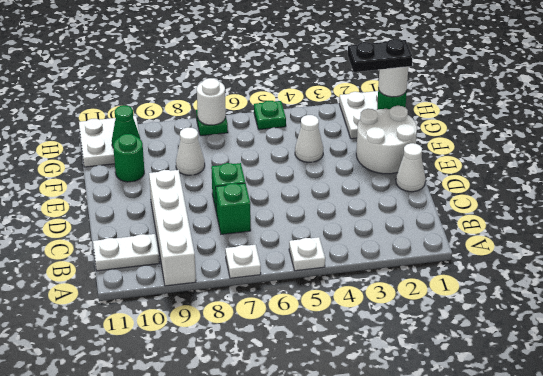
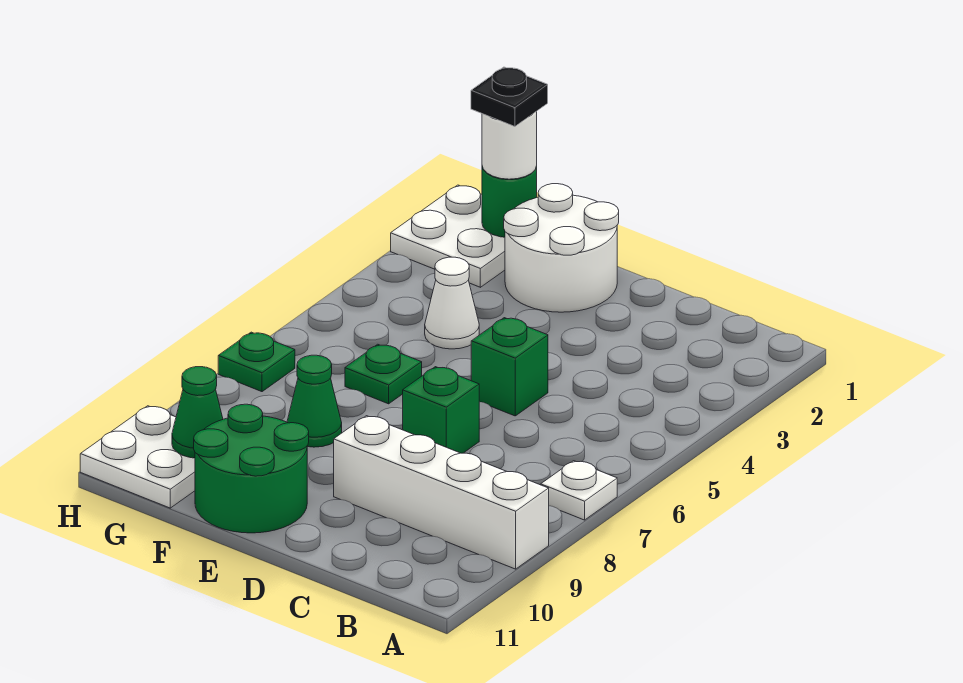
white plate A5 level 1 -> none
white plate B10:B11 level 1 -> none
green brick C7 level 1 -> green brick D5 level 1
white cone D1 level 1 -> none
white cone F8 level 1 -> green cone F8 level 1
green round brick F10 level 1 -> green round brick E10:F11 level 1
black plate G1:G2 level 4 -> black plate G1 level 4
green plate H5 level 1 -> green plate F6 level 1
white round brick H7 level 2 -> none

